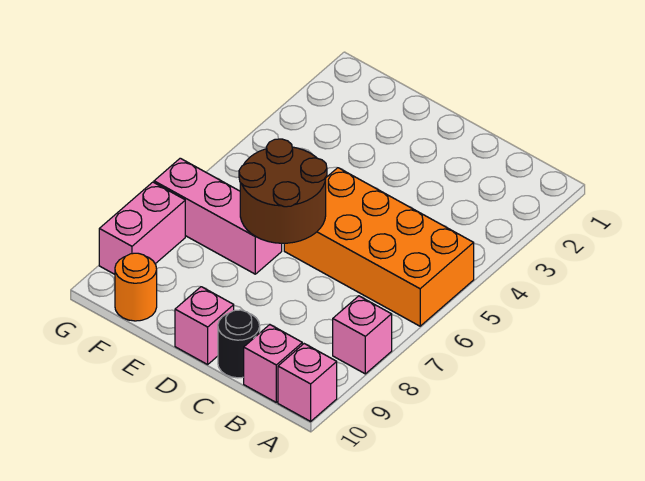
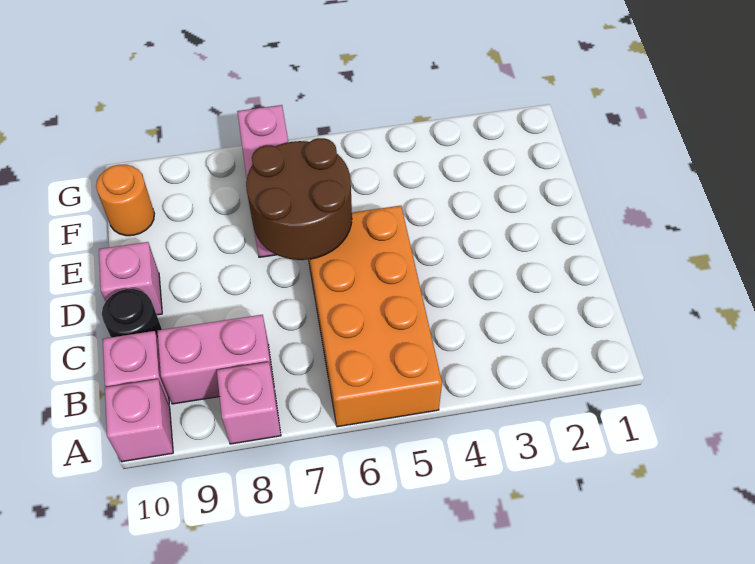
pink brick G8:G9 level 1 -> pink brick B8:B9 level 1

